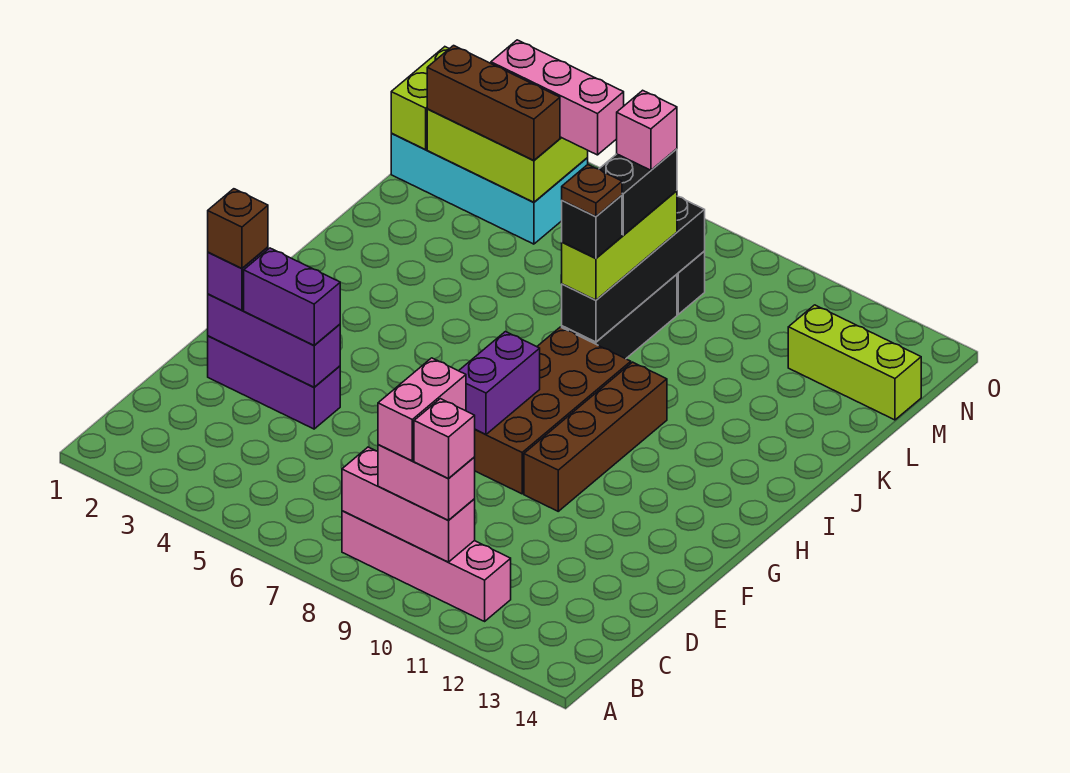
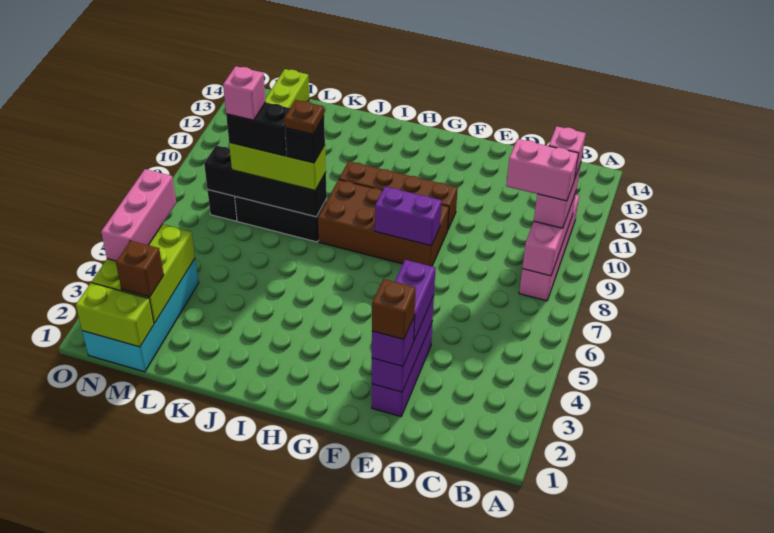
brown brick M2:M4 level 3 -> brown brick M2 level 3

